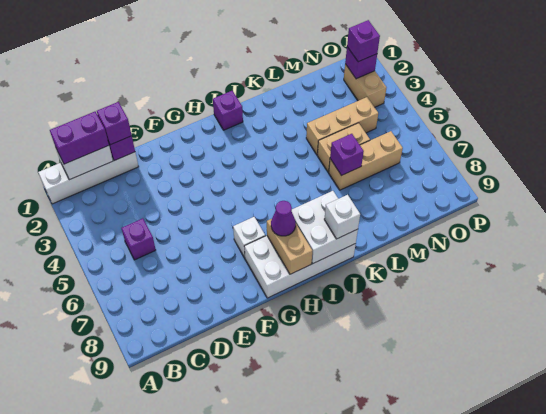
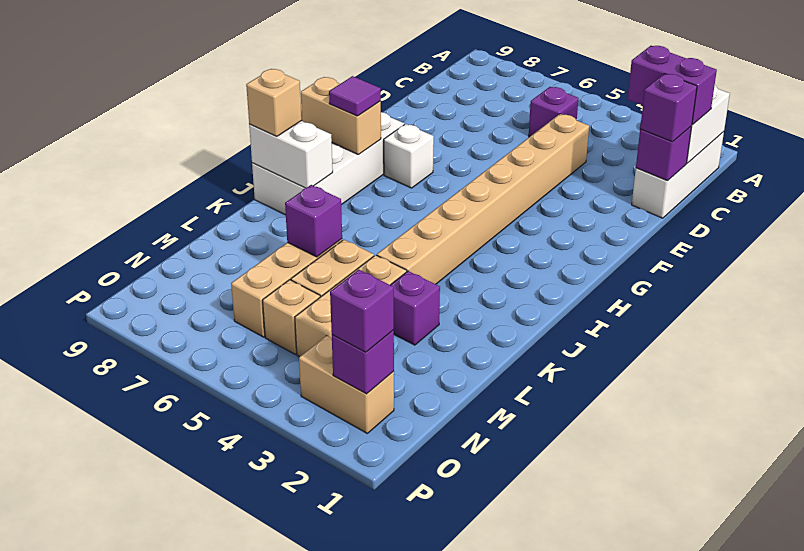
white brick A1:D1 level 1 -> white brick B1:D1 level 1
purple brick B1:C1 level 3 -> purple brick C1:C2 level 3
none -> tan brick D4:K4 level 1
purple cone H8 level 3 -> purple tile H8 level 3
purple brick I1 level 1 -> purple brick L3 level 1
white brick I8:J9 level 2 -> white brick J8:J9 level 2
white brick J9 level 3 -> tan brick J9 level 3
none -> tan brick N5 level 1

